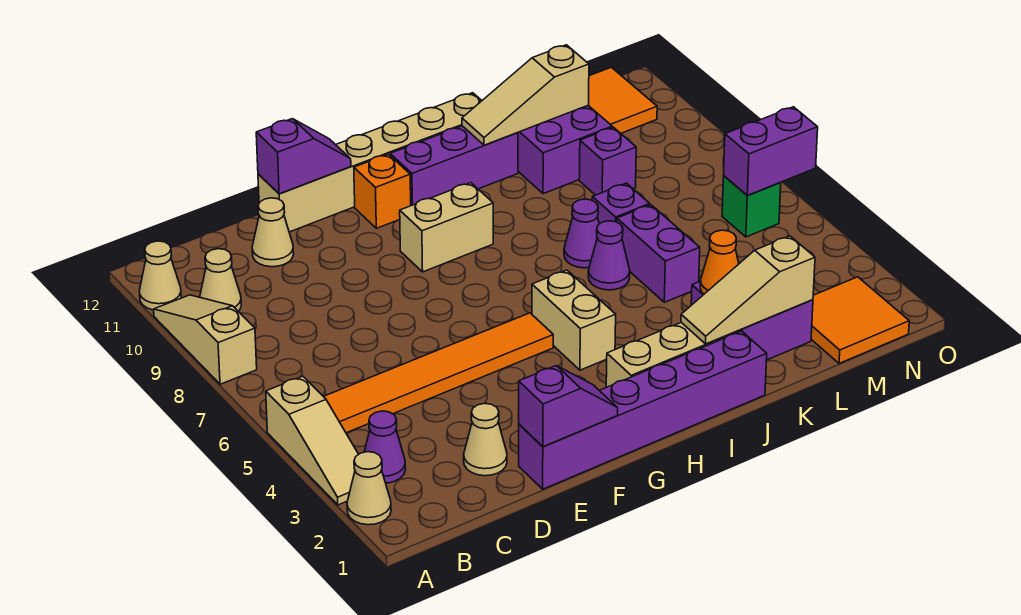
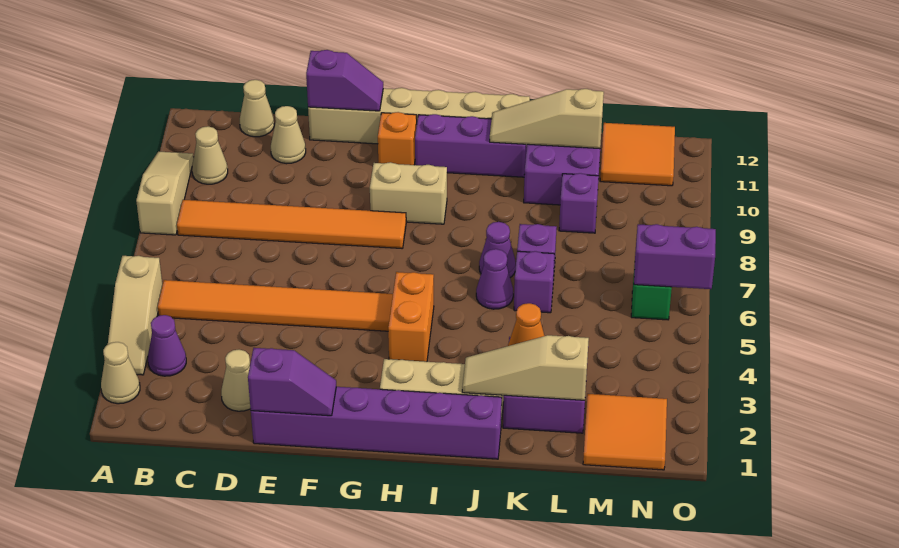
tan cone A11 level 1 -> tan cone C12 level 1
none -> orange tile B8:G8 level 1
tan brick H4:H5 level 1 -> orange brick H4:H5 level 1
purple brick K5:K6 level 1 -> purple brick K6 level 1

